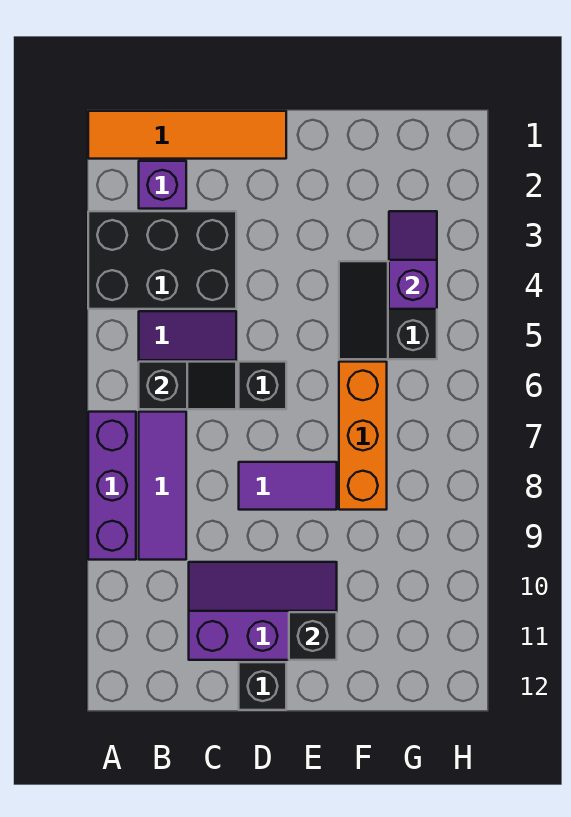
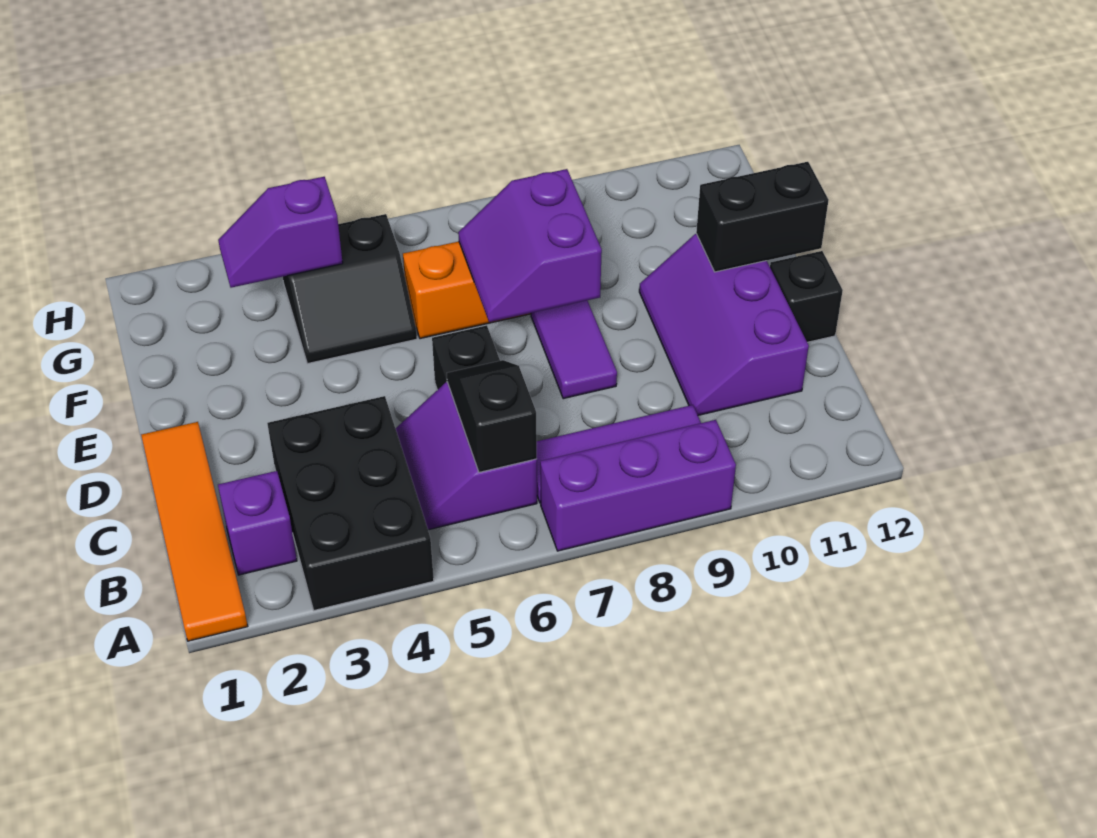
none -> purple slope E7:F8 level 2 top 8
black brick E11 level 2 -> black brick E11:E12 level 2

